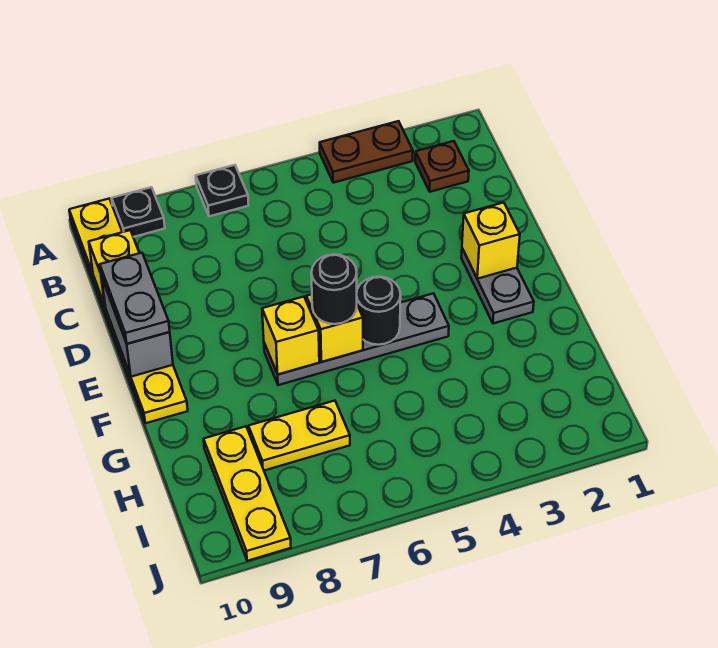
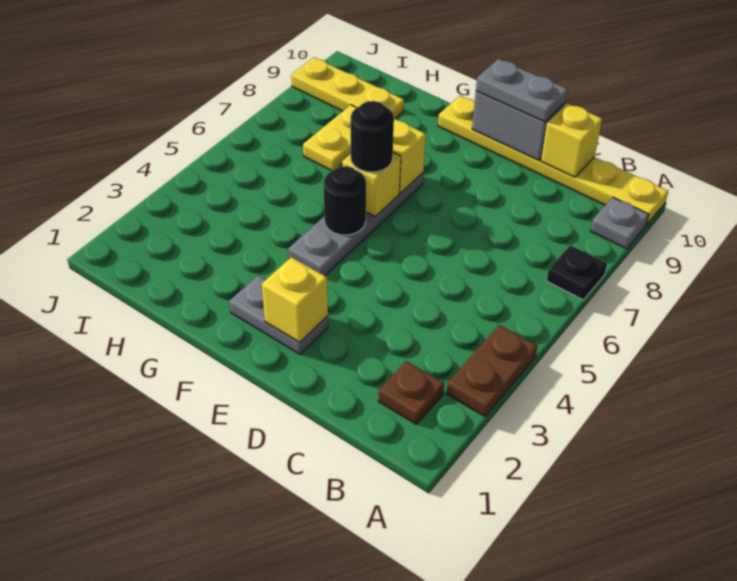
black plate A9 level 1 -> grey plate A9 level 1

